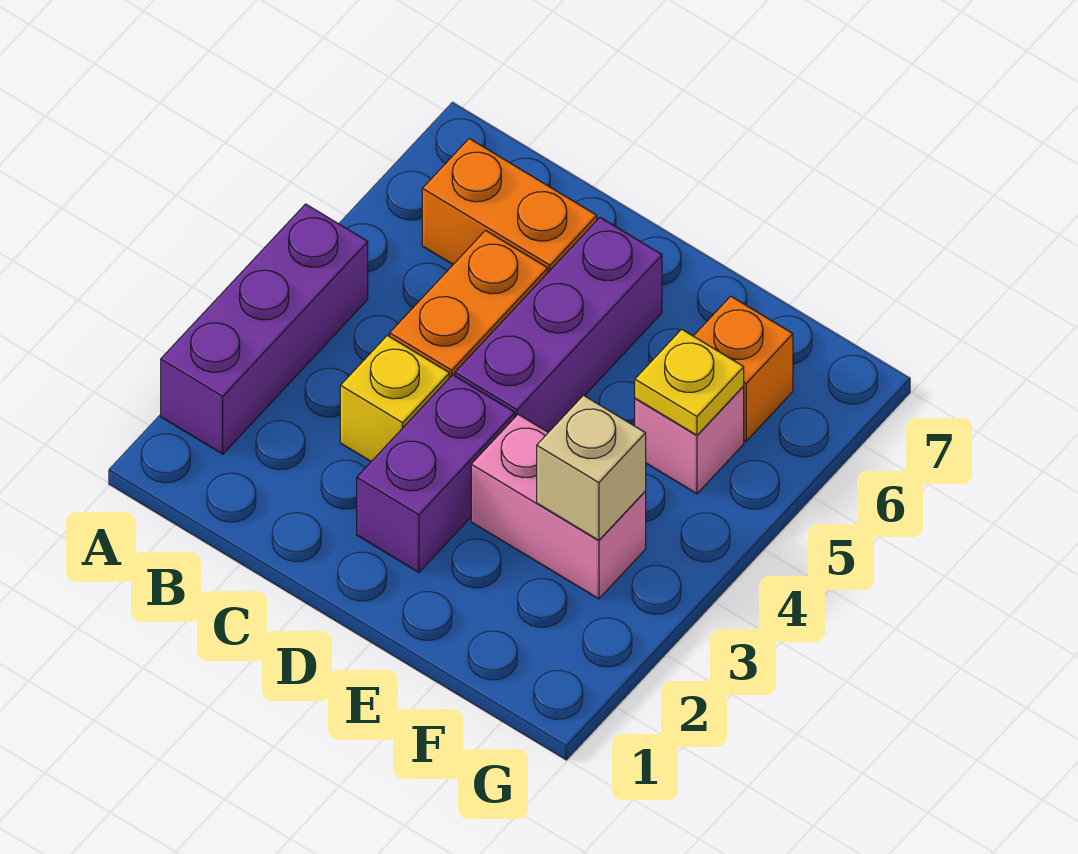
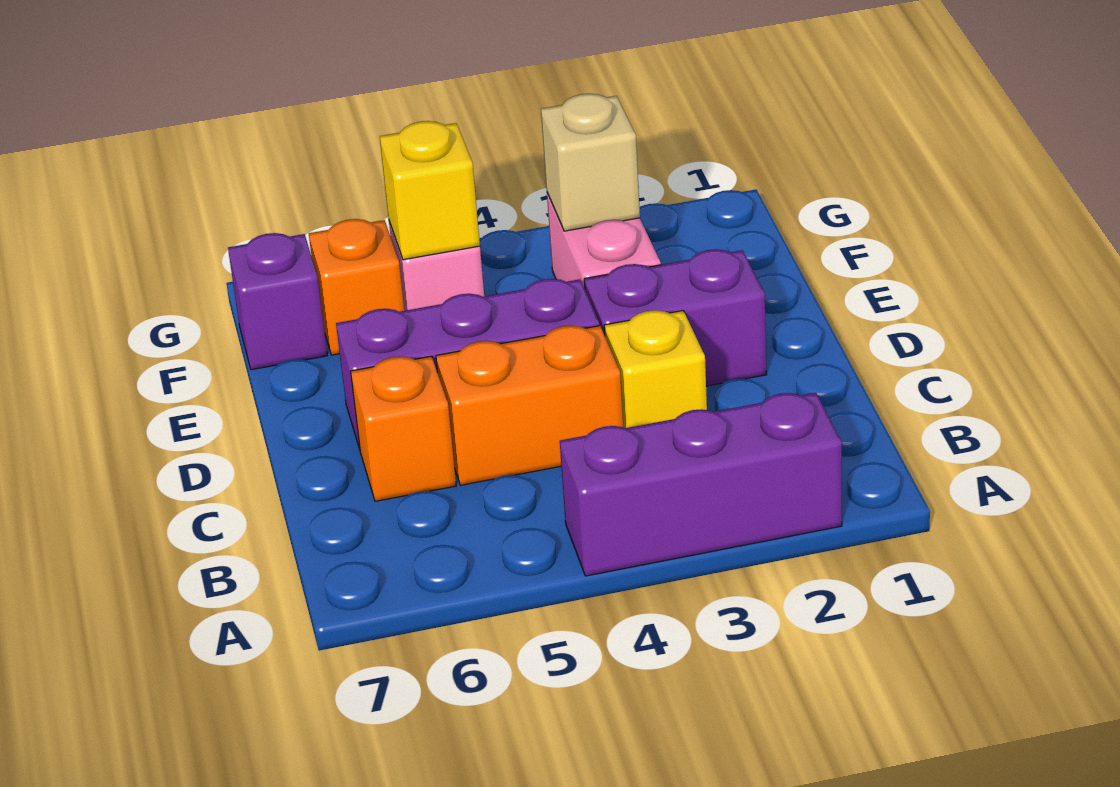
orange brick B6:C6 level 1 -> orange brick C6 level 1
yellow plate F5 level 2 -> yellow brick F5 level 2
none -> purple brick F7 level 1

